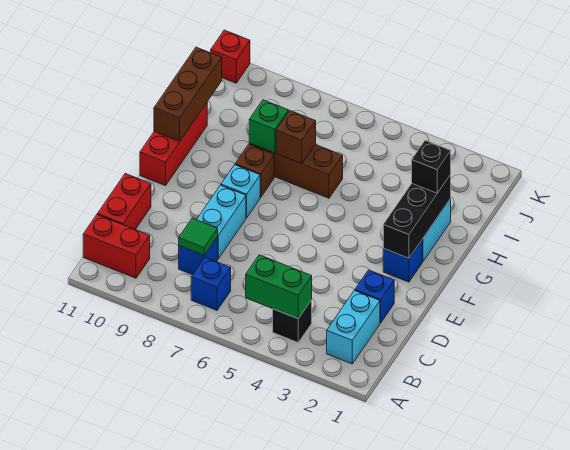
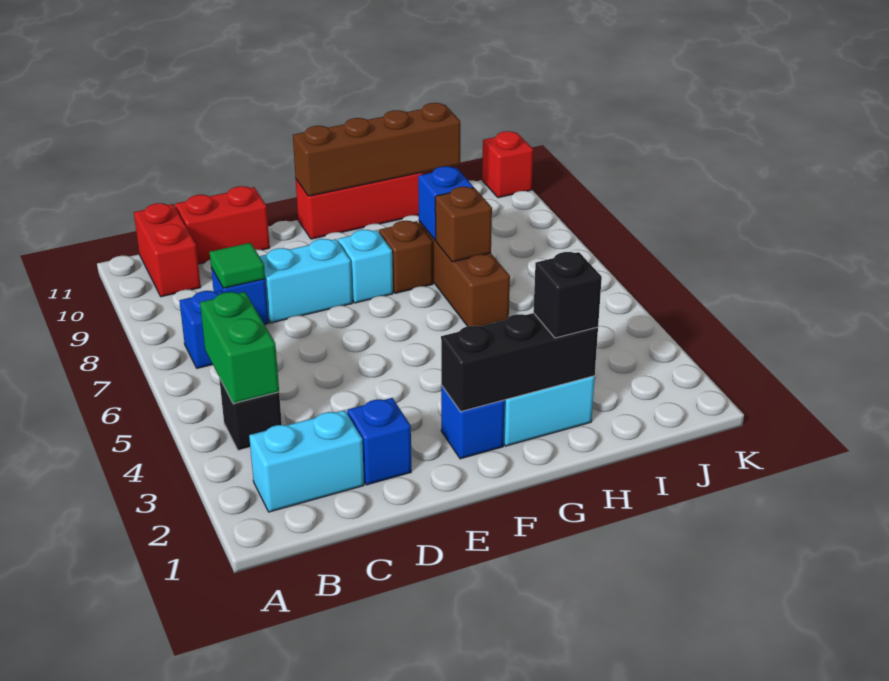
brown brick G11:I11 level 2 -> brown brick F11:I11 level 2
green brick H8 level 2 -> blue brick H8 level 2

